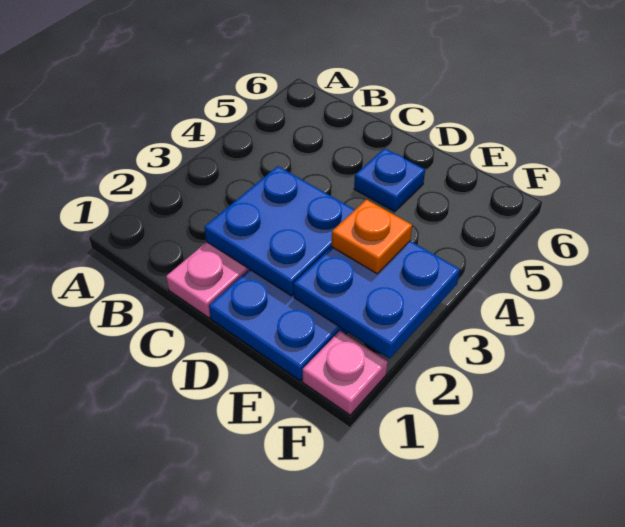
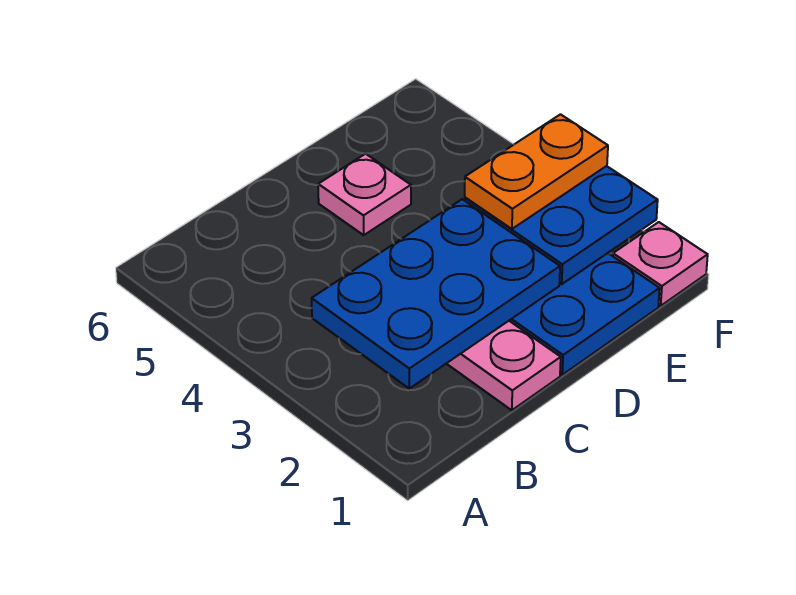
blue plate C2:D3 level 2 -> blue plate B2:D3 level 2
blue plate D5 level 1 -> pink plate D5 level 1
orange plate E3 level 3 -> orange plate E3:F3 level 3

